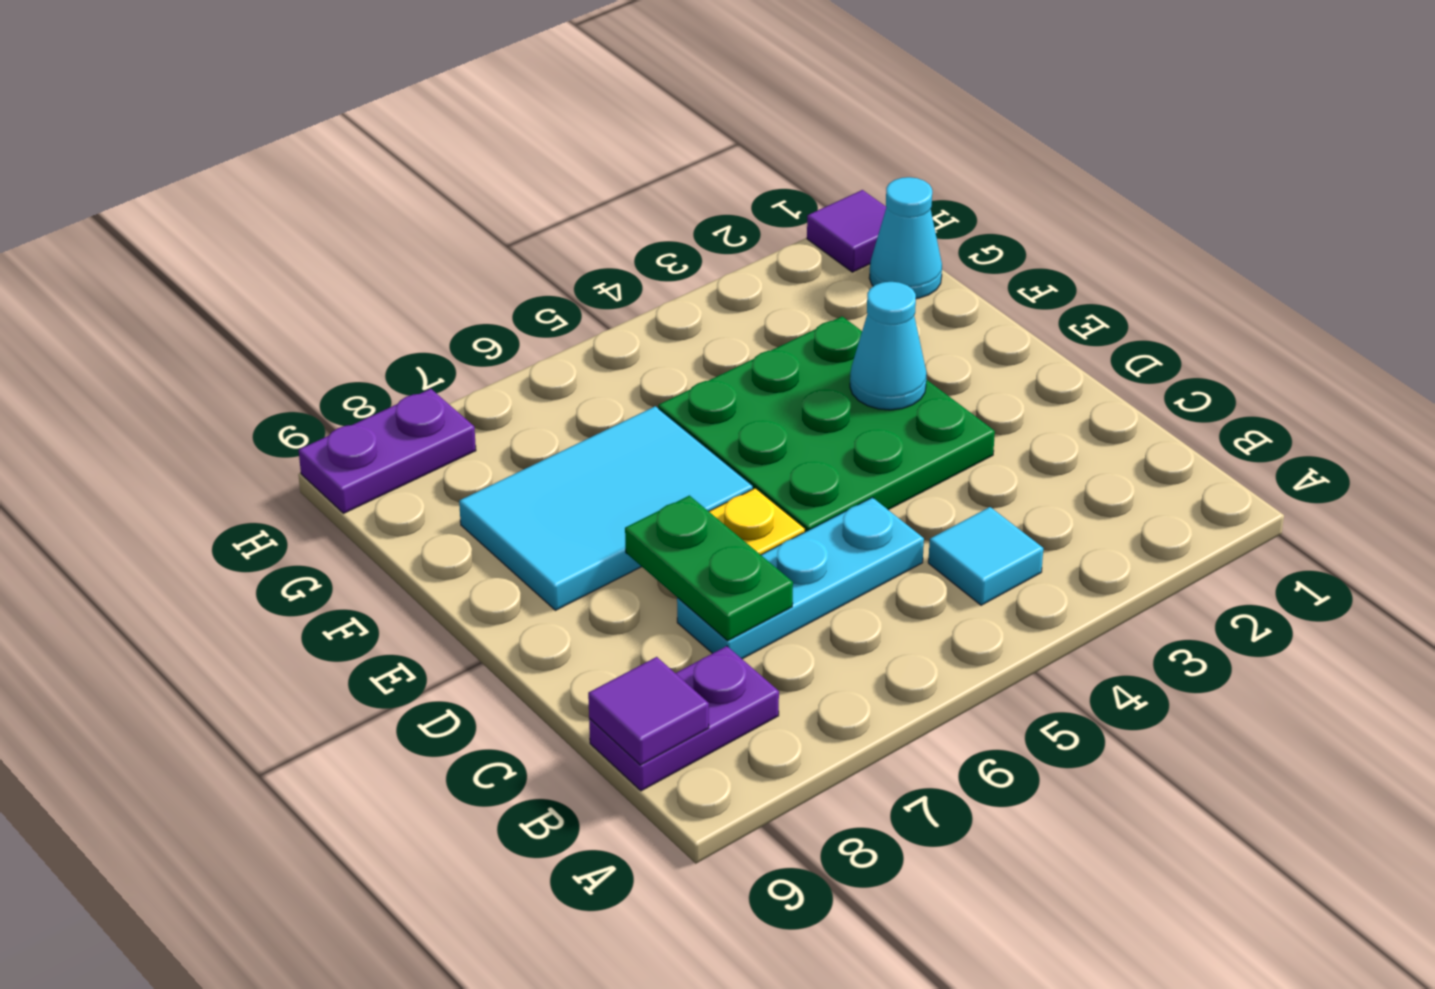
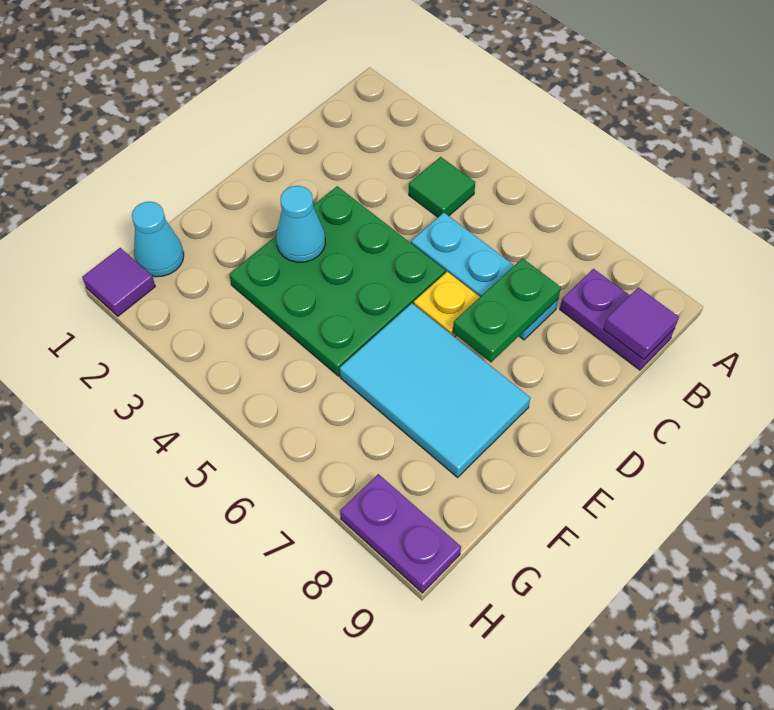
cyan tile B4 level 1 -> green tile B4 level 1

